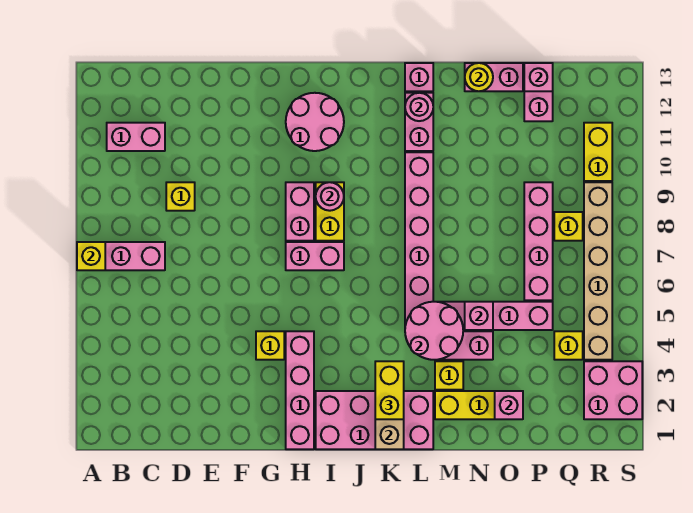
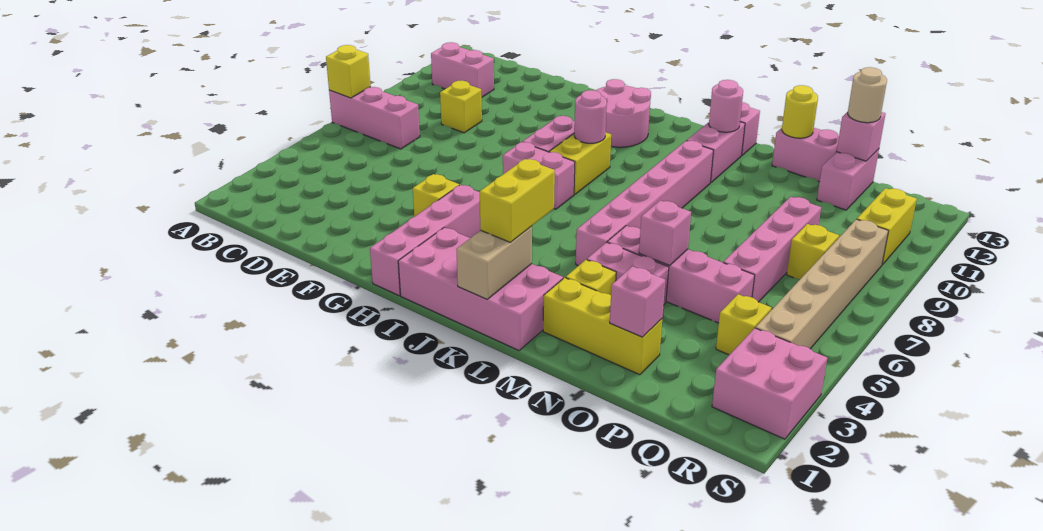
pink round brick L4:M5 level 2 -> none
none -> tan round brick P13 level 3

